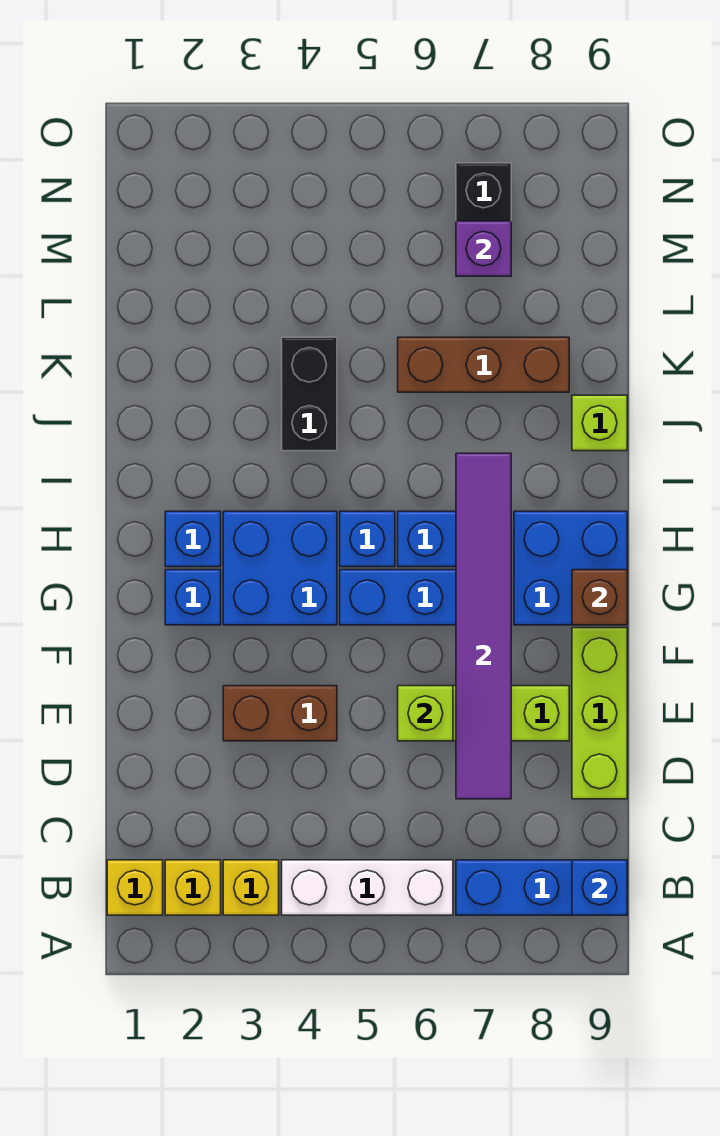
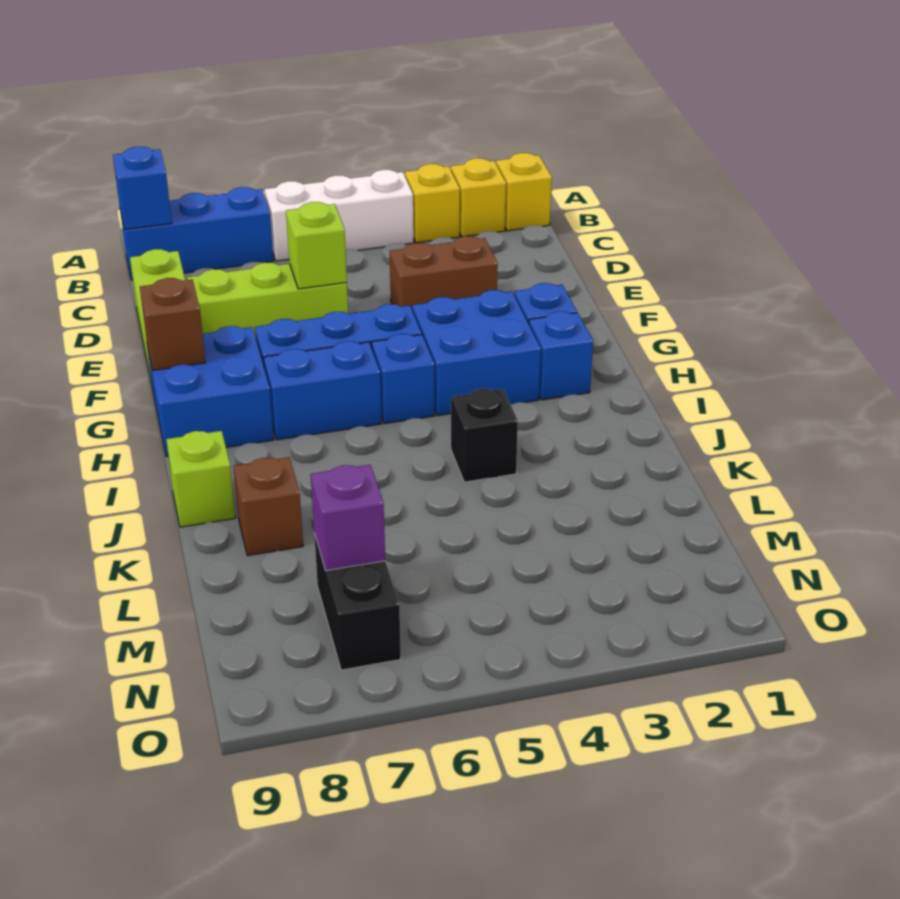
purple tile D7:I7 level 2 -> none
black brick J4:K4 level 1 -> black brick J4 level 1
brown brick K6:K8 level 1 -> brown brick K8 level 1

